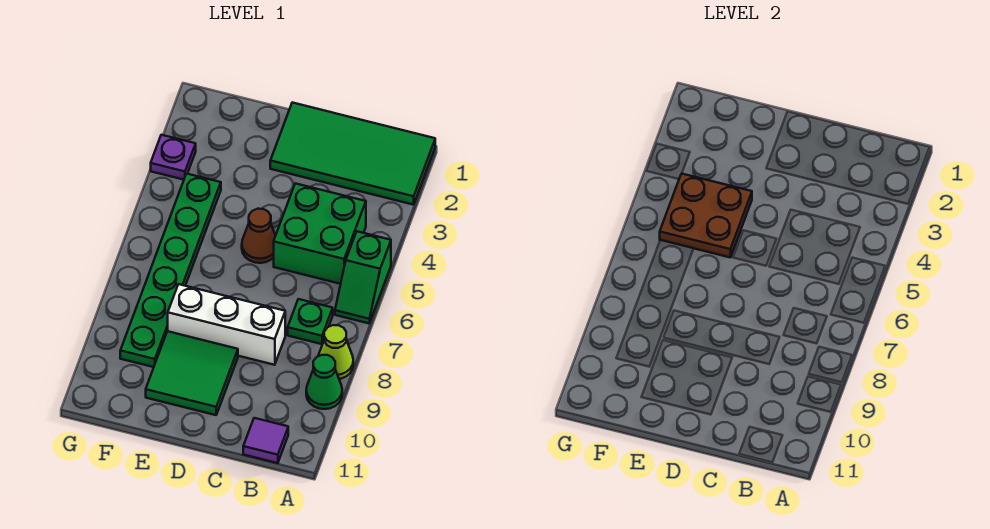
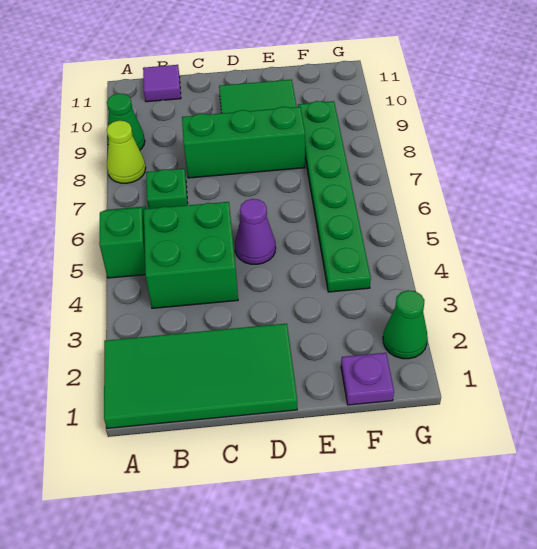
white brick C8:E8 level 1 -> green brick C8:E8 level 1
brown cone D5 level 1 -> purple cone D5 level 1
brown plate E4:F5 level 2 -> none
none -> green cone G2 level 1
purple plate G3 level 1 -> purple plate F1 level 1

